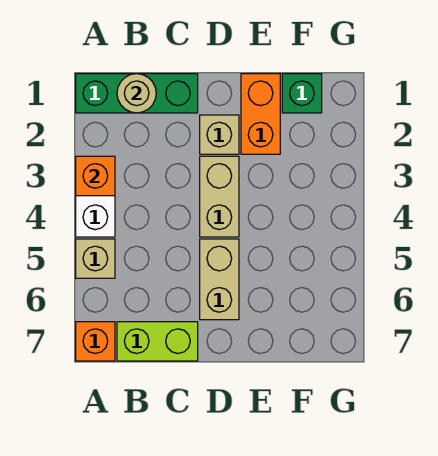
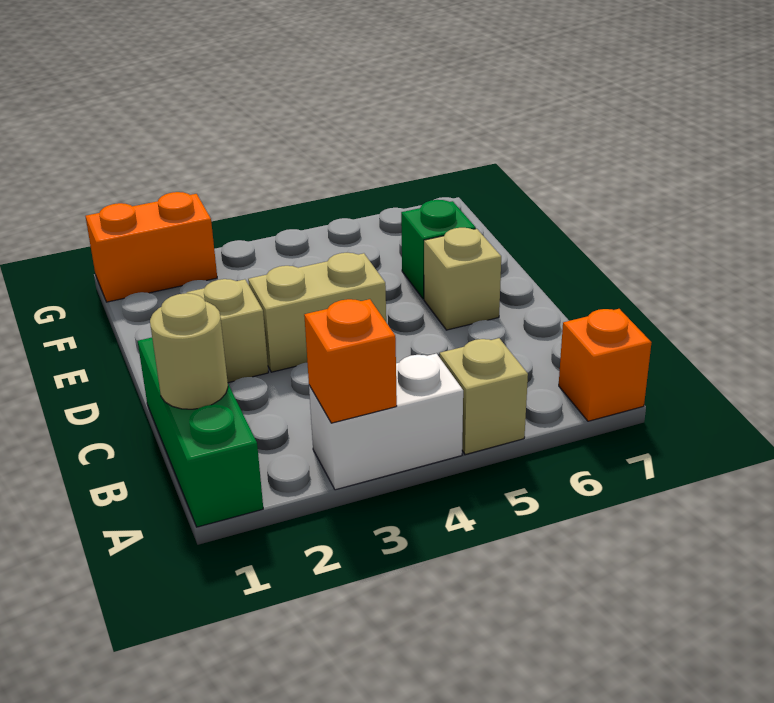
lime brick B7:C7 level 1 -> none
tan brick D5:D6 level 1 -> tan brick D6 level 1
orange brick E1:E2 level 1 -> orange brick G1:G2 level 1
green brick F1 level 1 -> green brick E6 level 1

